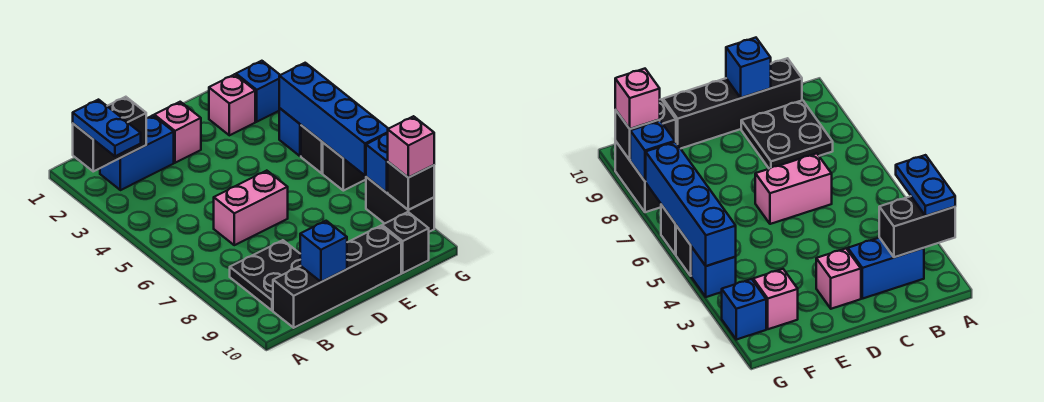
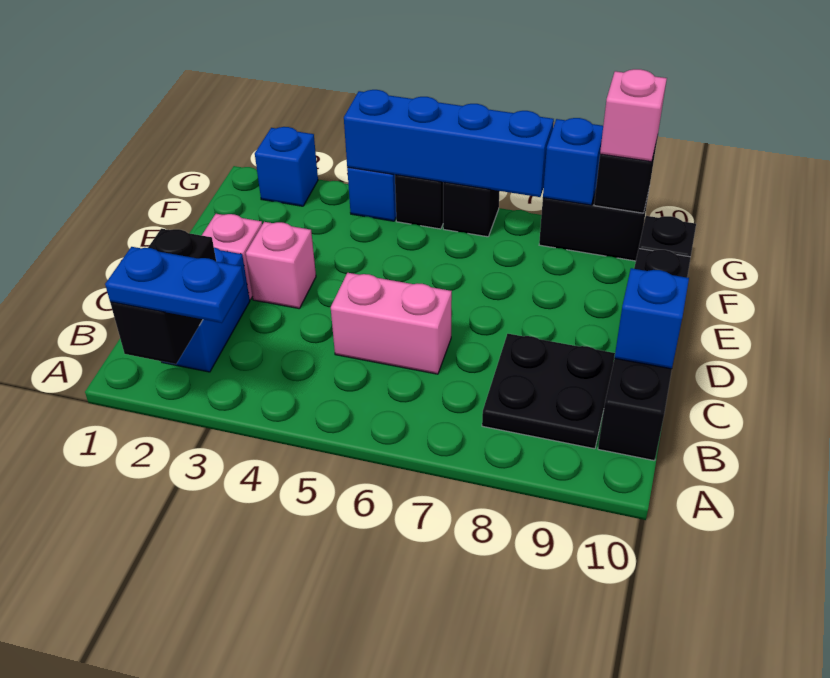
pink brick C6:D6 level 1 -> pink brick C5:C6 level 1
pink brick F2 level 1 -> pink brick D3 level 1

